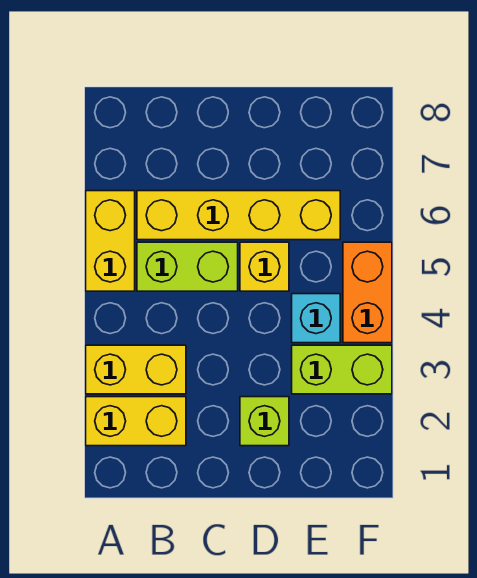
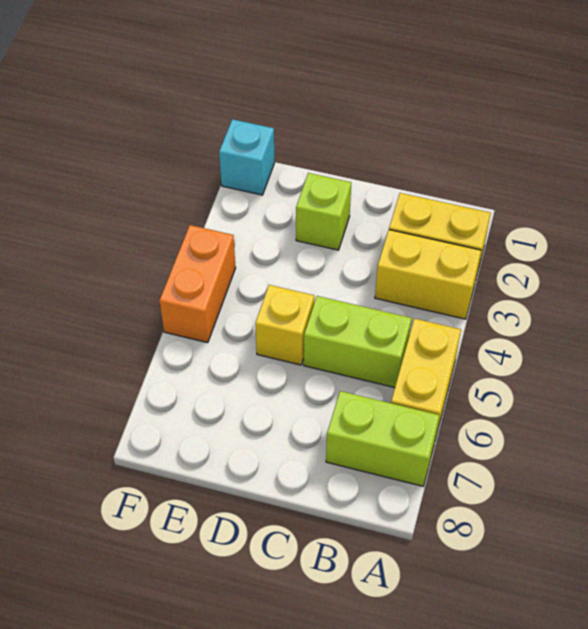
yellow brick B6:E6 level 1 -> none
lime brick E3:F3 level 1 -> lime brick A7:B7 level 1
cyan brick E4 level 1 -> cyan brick F1 level 1

